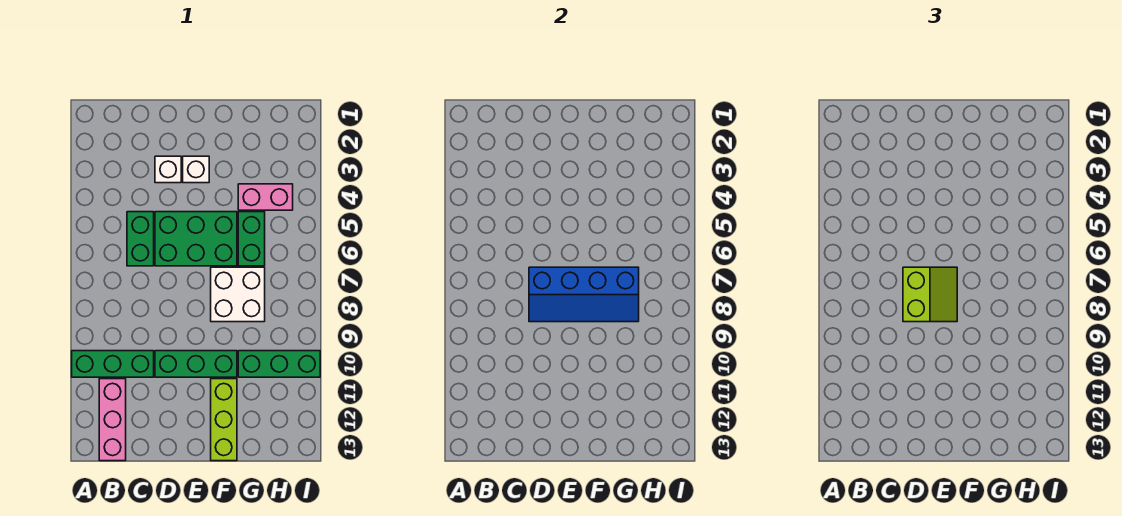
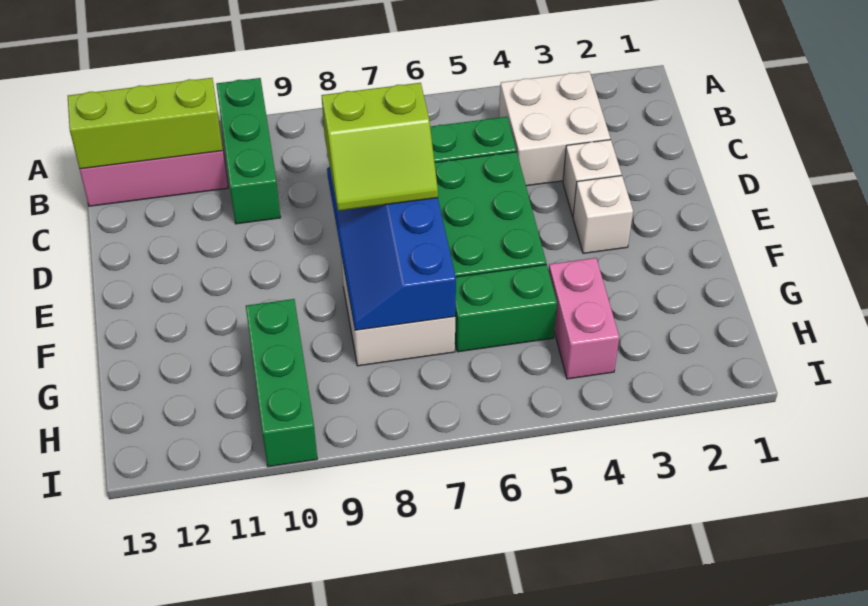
none -> white brick B3:C4 level 1
green brick D10:F10 level 1 -> none
lime brick F11:F13 level 1 -> lime brick B11:B13 level 2

